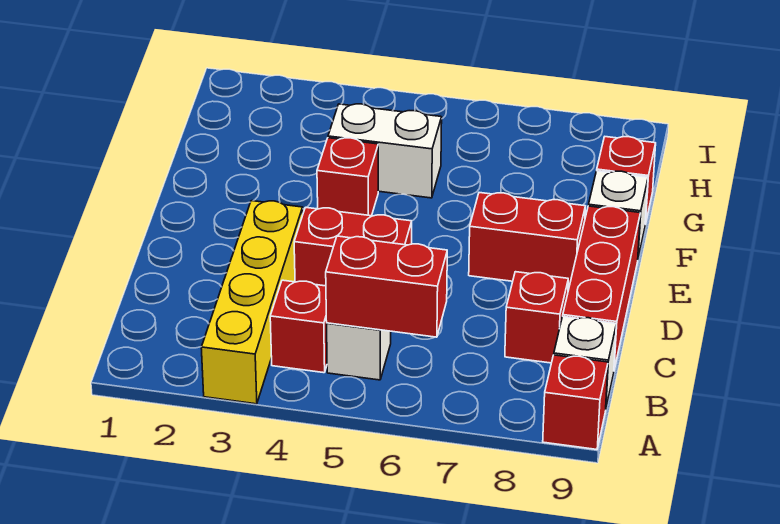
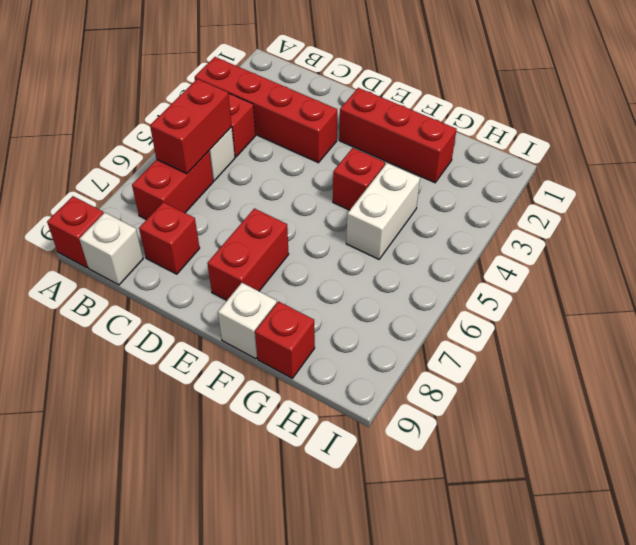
yellow brick A3:D3 level 1 -> red brick A3:D3 level 1
red brick C9:E9 level 1 -> red brick E2:G2 level 1
red brick D4:D5 level 1 -> red brick B6:B7 level 1

